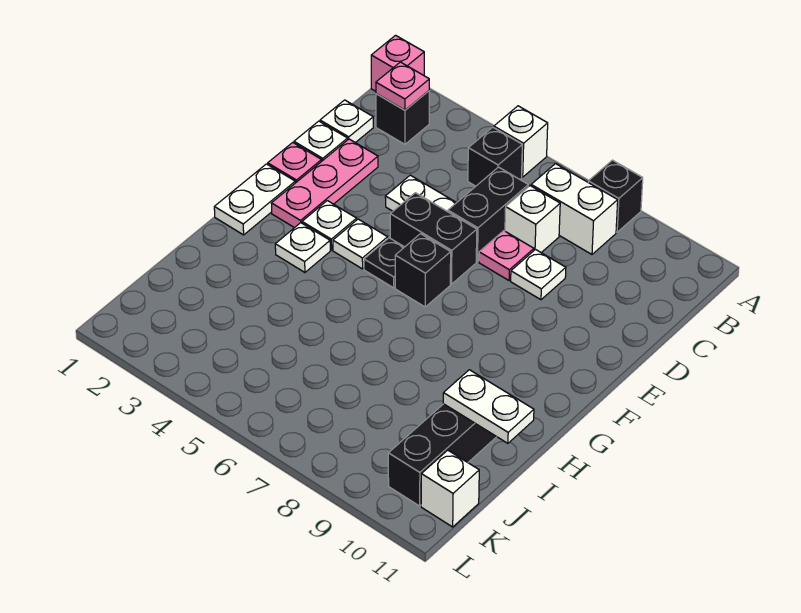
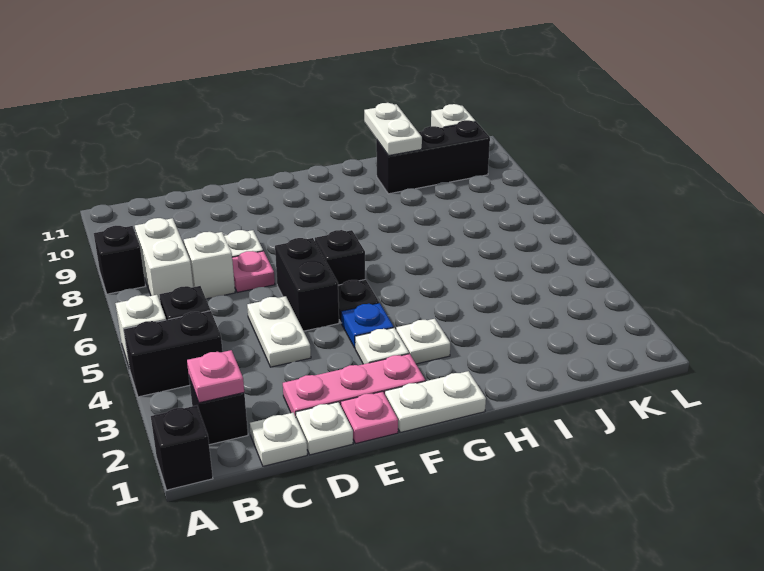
pink brick A1 level 1 -> black brick A1 level 1
black brick C6:D6 level 1 -> black brick A4:B4 level 1
white plate F4 level 1 -> blue plate F4 level 1

